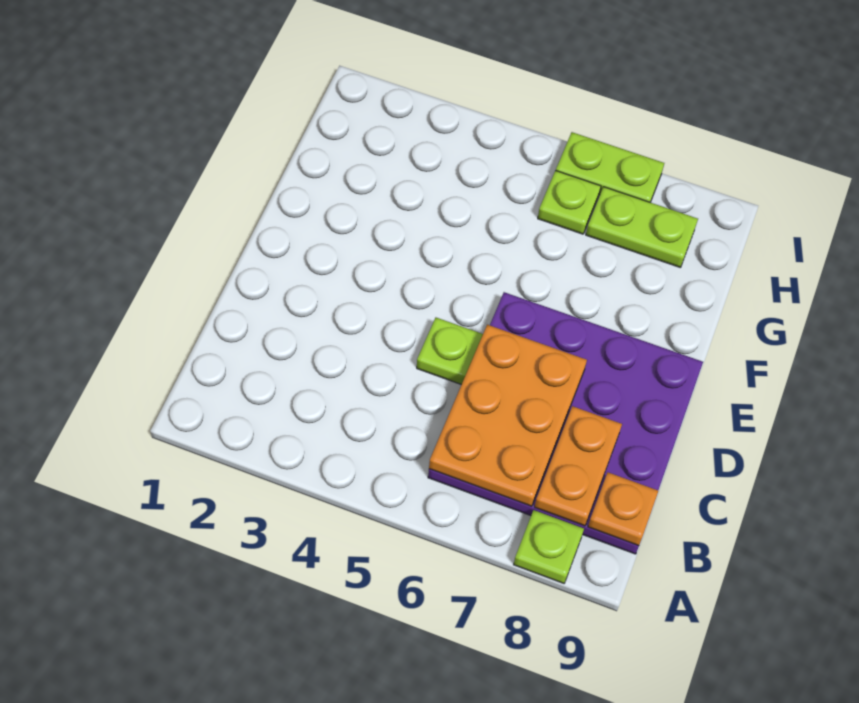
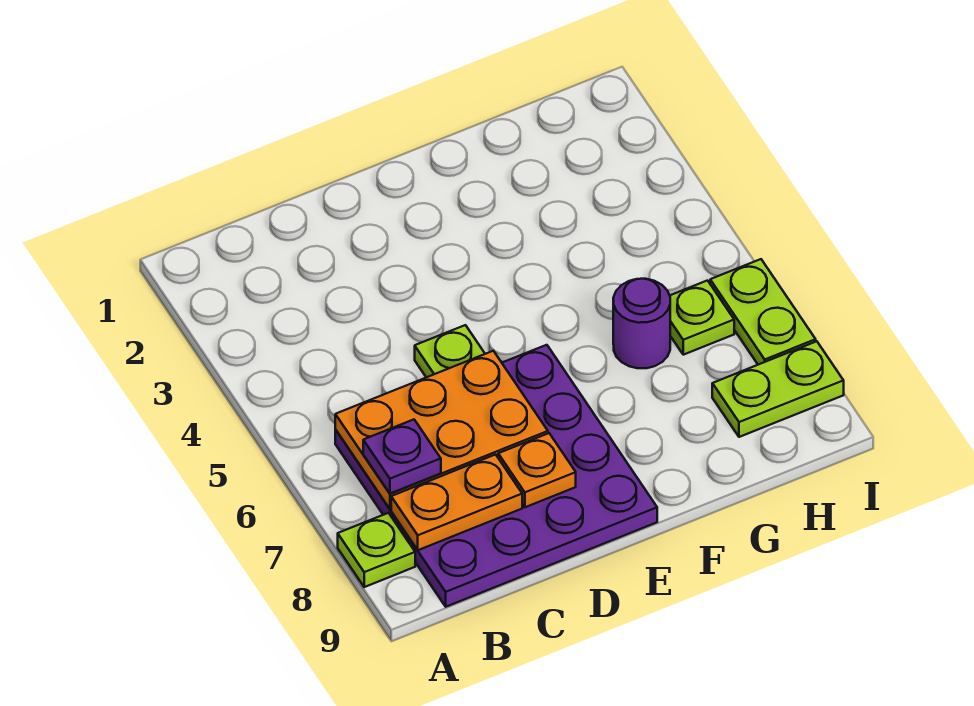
none -> purple plate B7 level 3
orange plate B9 level 2 -> orange plate D8 level 2
none -> purple round brick G6 level 1
lime plate H7:H8 level 1 -> lime plate H8:I8 level 1

